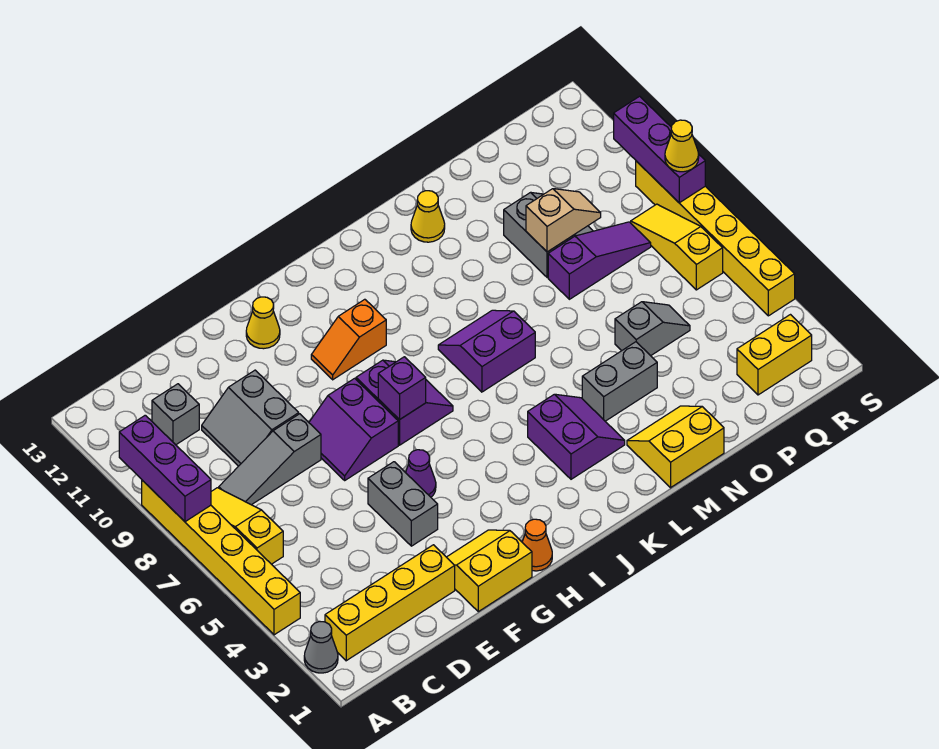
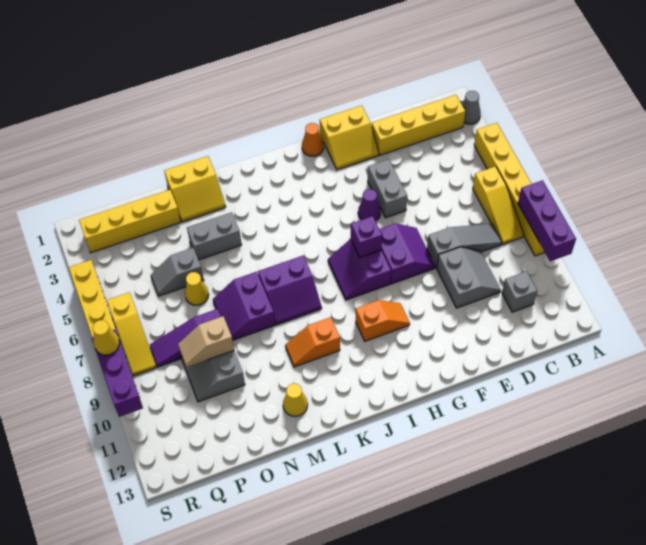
yellow cone G12 level 1 -> yellow cone O6 level 1
purple slope K3:L4 level 1 top K -> purple slope M7:N8 level 1 top M
none -> orange slope K10:L10 level 1 top K
yellow brick Q2:R2 level 1 -> yellow brick O2:R2 level 1

